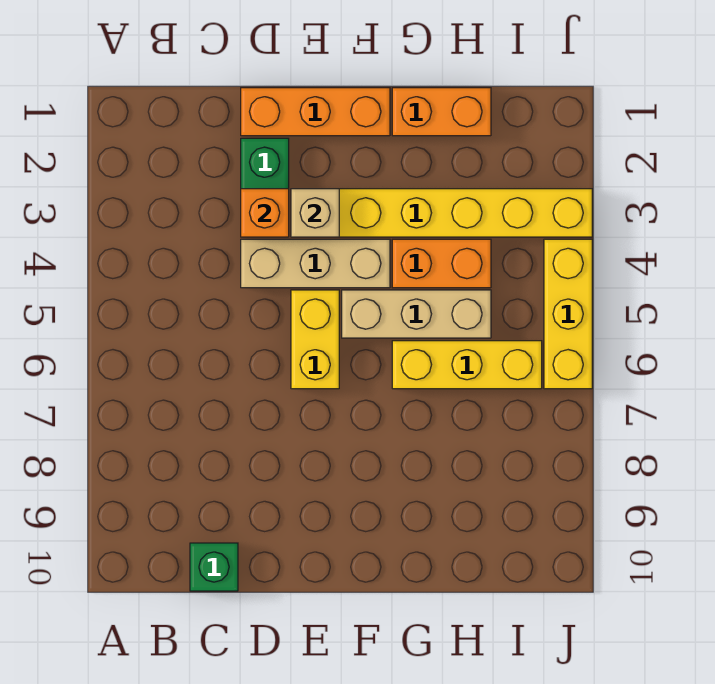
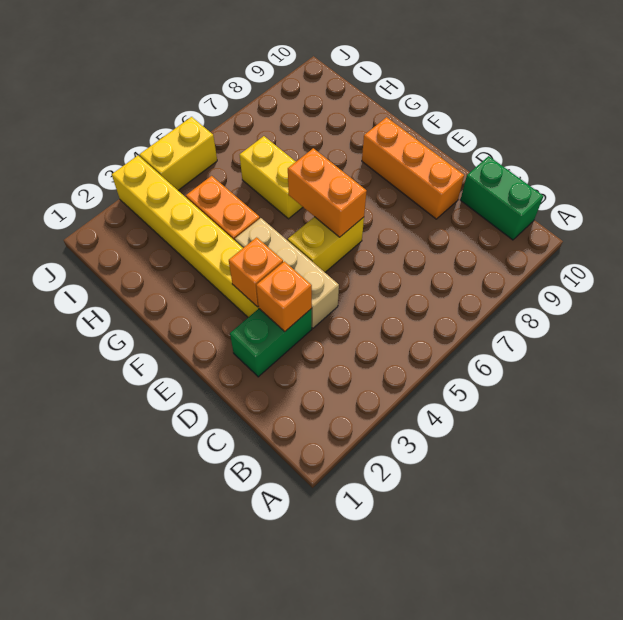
green brick C10 level 1 -> green brick B10:C10 level 1
orange brick D1:F1 level 1 -> orange brick D9:F9 level 1
tan brick E3 level 2 -> orange brick E3 level 2
tan brick F5:H5 level 1 -> none
orange brick G1:H1 level 1 -> orange brick E6:F6 level 2
yellow brick G6:I6 level 1 -> yellow brick G6:H6 level 1
yellow brick J4:J6 level 1 -> yellow brick J4:J5 level 1

